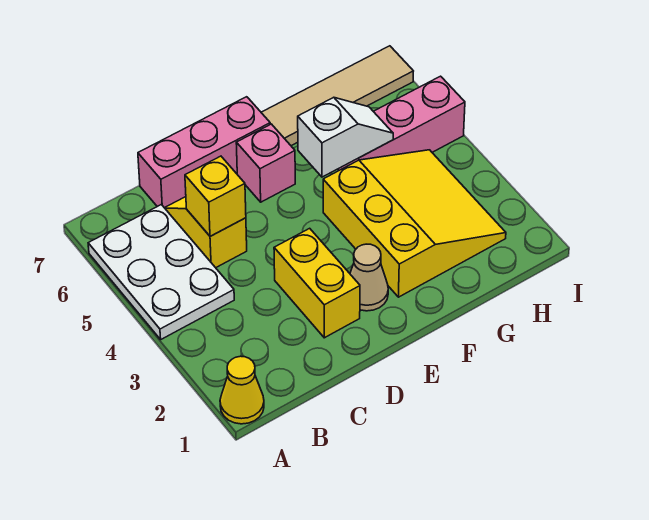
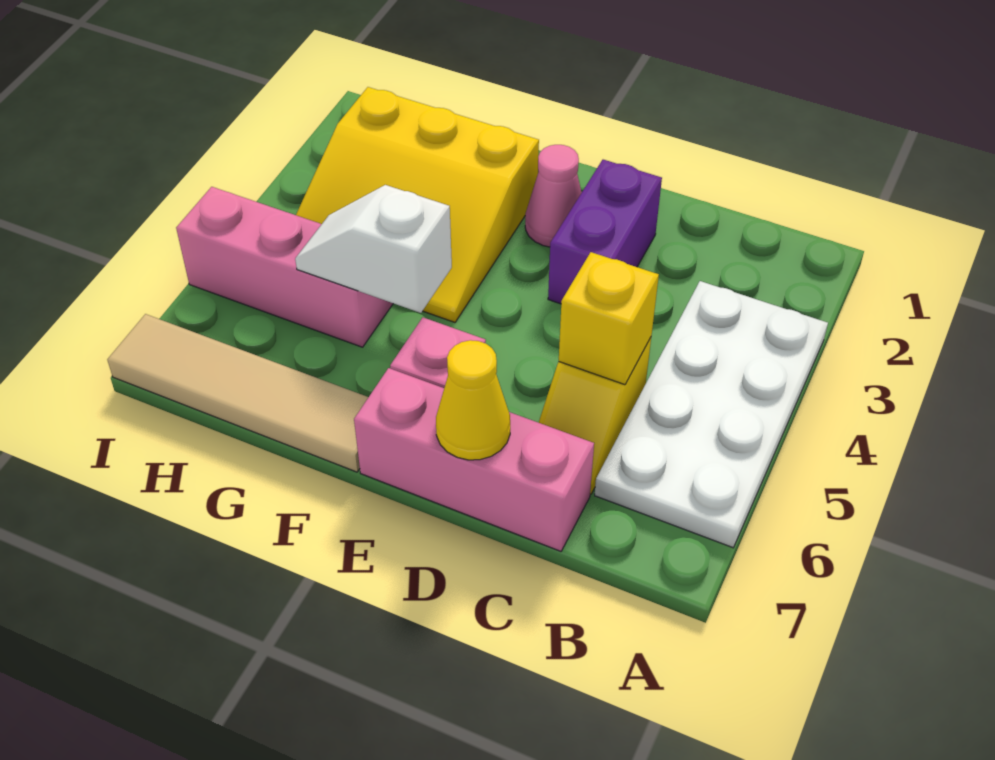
yellow cone A1 level 1 -> yellow cone D7 level 2
white plate A4:B6 level 1 -> white plate A3:B6 level 1
yellow brick D2:D3 level 1 -> purple brick D2:D3 level 1
tan cone E2 level 1 -> pink cone E2 level 1
yellow slope F2:H4 level 1 top F -> yellow slope F2:H4 level 1 top 2

